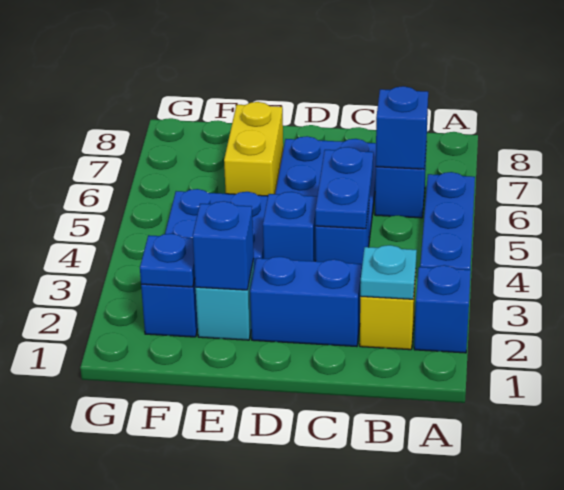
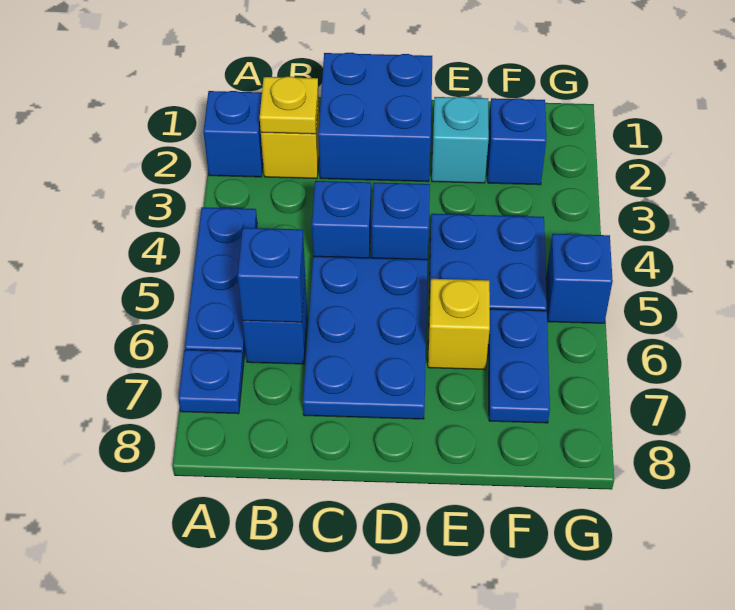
cyan plate B2 level 2 -> yellow plate B2 level 2
blue brick C2:D2 level 1 -> blue brick C1:D2 level 1
blue plate C4:C5 level 2 -> blue plate F6:F7 level 1
blue brick E2 level 2 -> blue brick G5 level 1
yellow brick E6:E7 level 1 -> yellow brick E6 level 1
blue plate F2 level 2 -> blue plate A7 level 1

